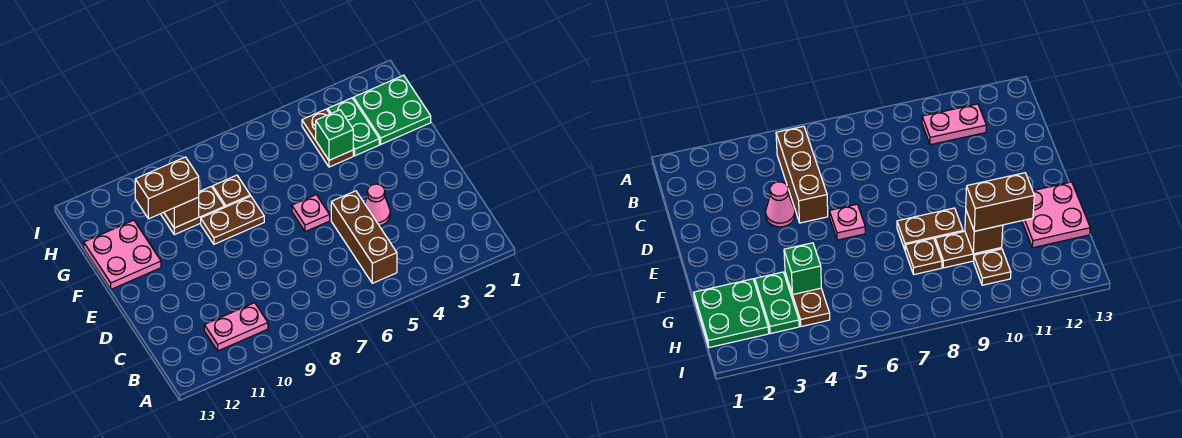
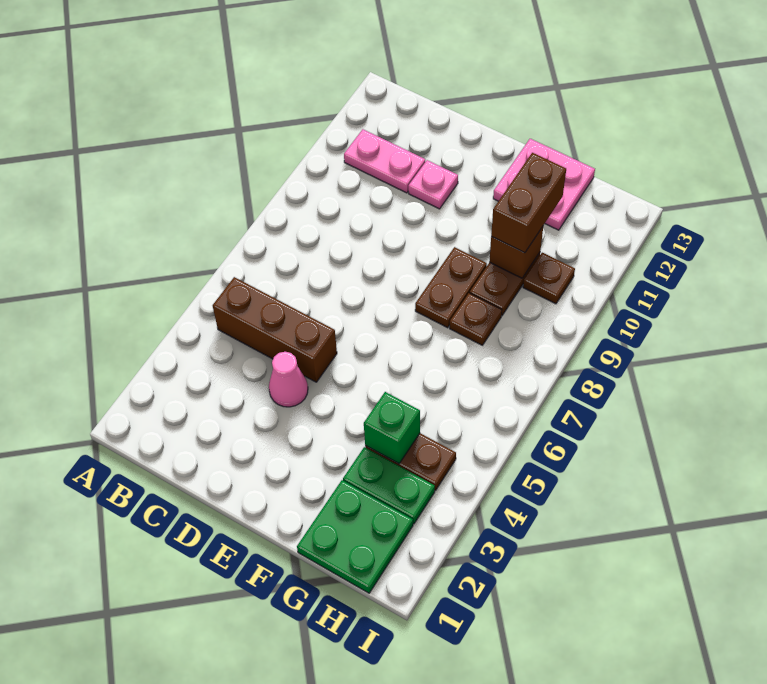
pink plate B10:B11 level 1 -> pink plate B11:C11 level 1
pink plate E6 level 1 -> pink plate D11 level 1

